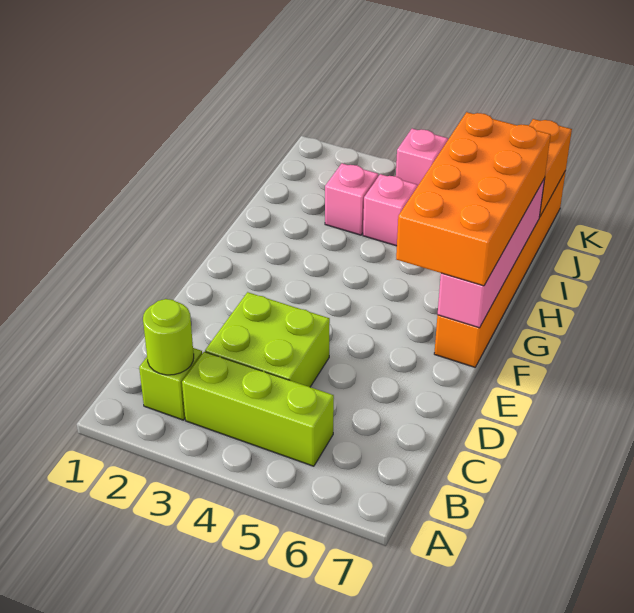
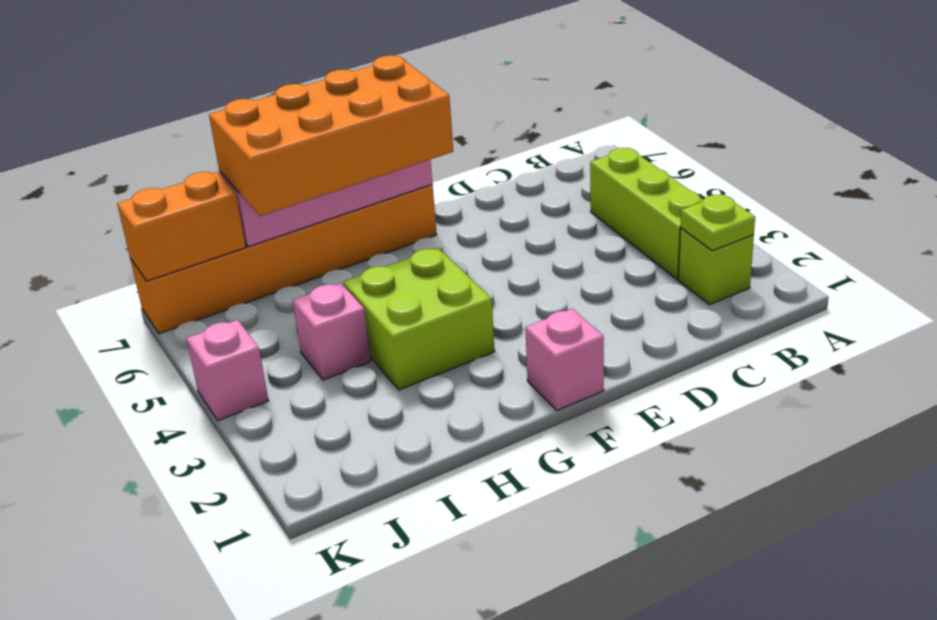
lime round brick B2 level 2 -> lime plate B2 level 2
lime brick C3:D4 level 1 -> lime brick G3:H4 level 1
pink brick I3 level 1 -> pink brick F1 level 1

